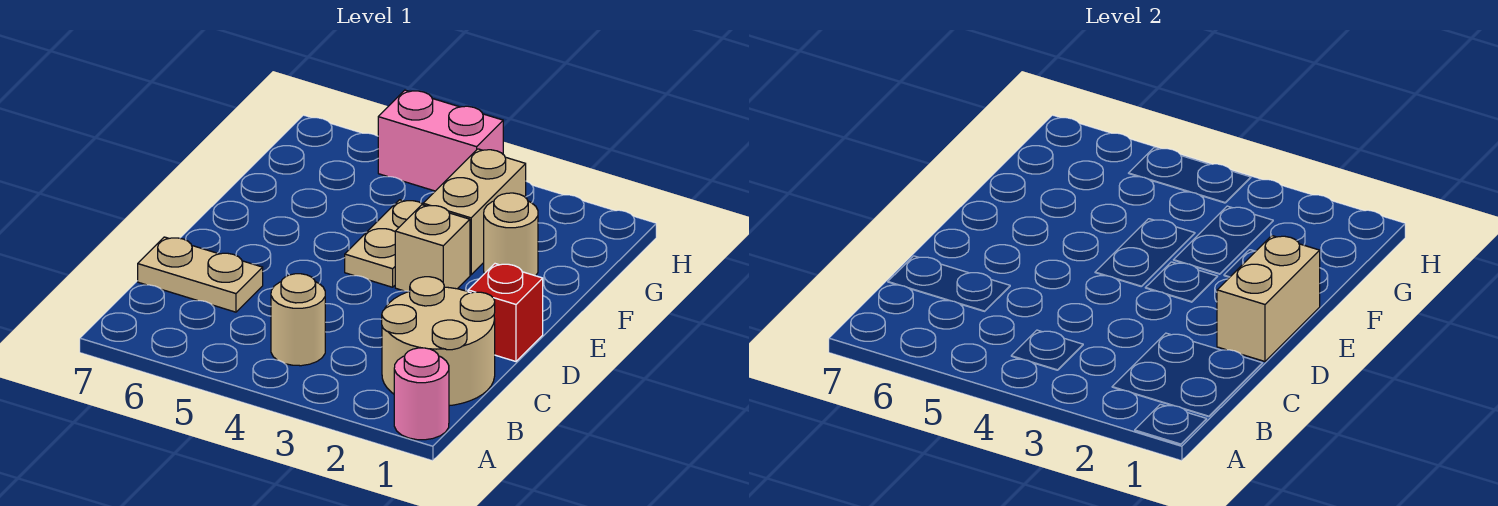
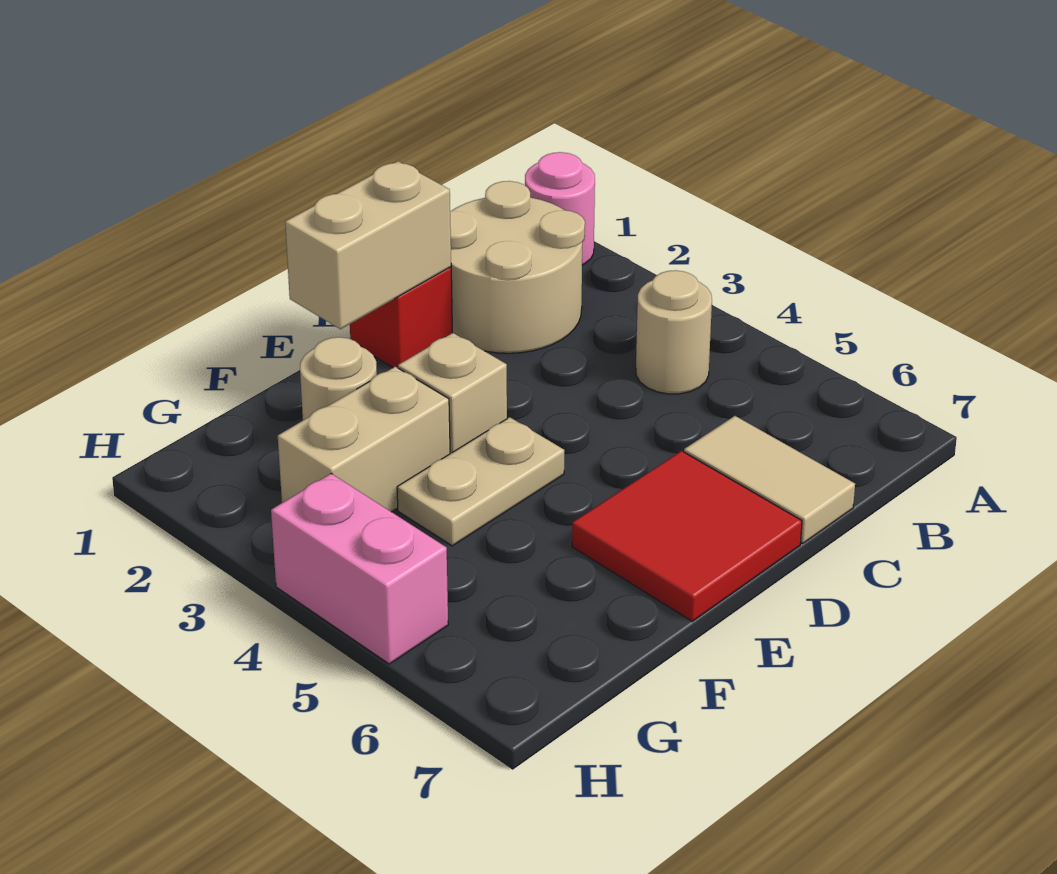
tan plate C6:C7 level 1 -> tan tile C6:C7 level 1
none -> red tile D6:E7 level 1

